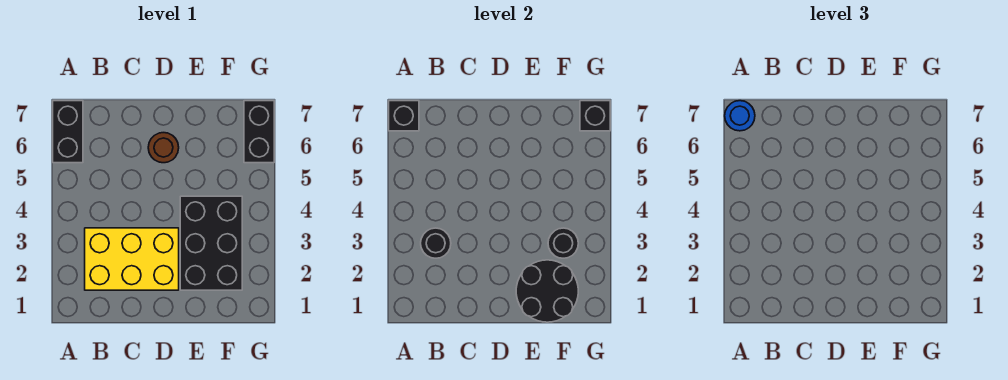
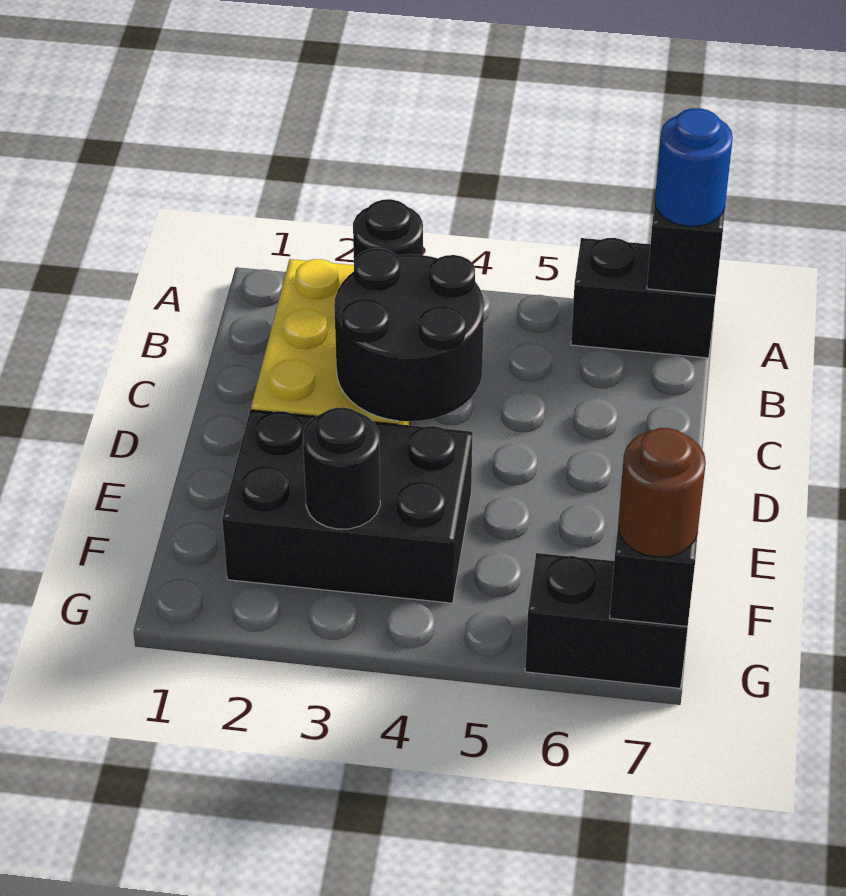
brown round brick D6 level 1 -> brown round brick G7 level 3
black round brick E1:F2 level 2 -> black round brick C3:D4 level 2

